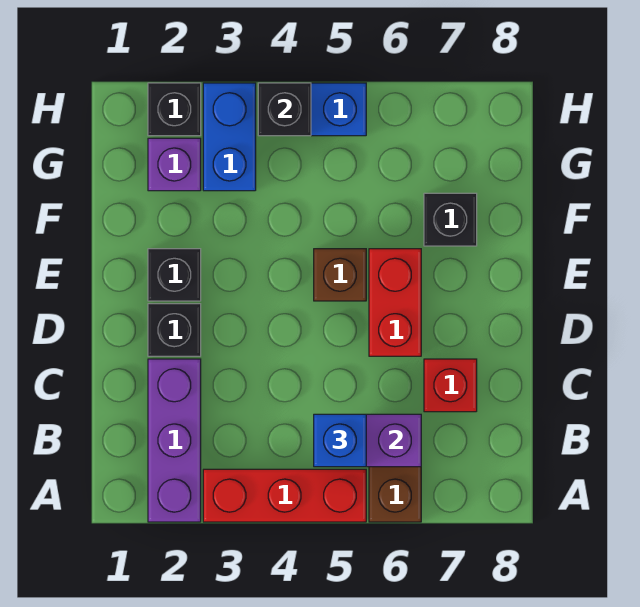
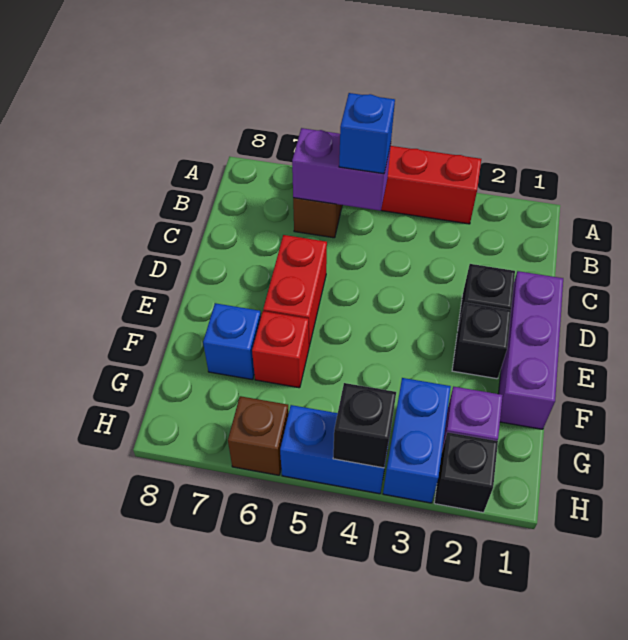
purple brick A2:C2 level 1 -> purple brick D1:F1 level 1
red brick C7 level 1 -> red brick F6 level 1
brown brick E5 level 1 -> brown brick H6 level 1
black brick F7 level 1 -> blue brick F7 level 1

